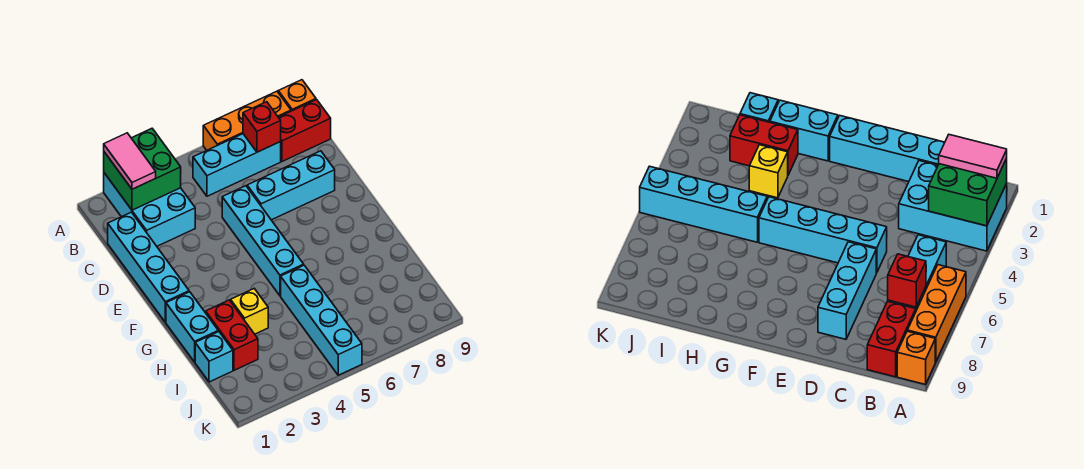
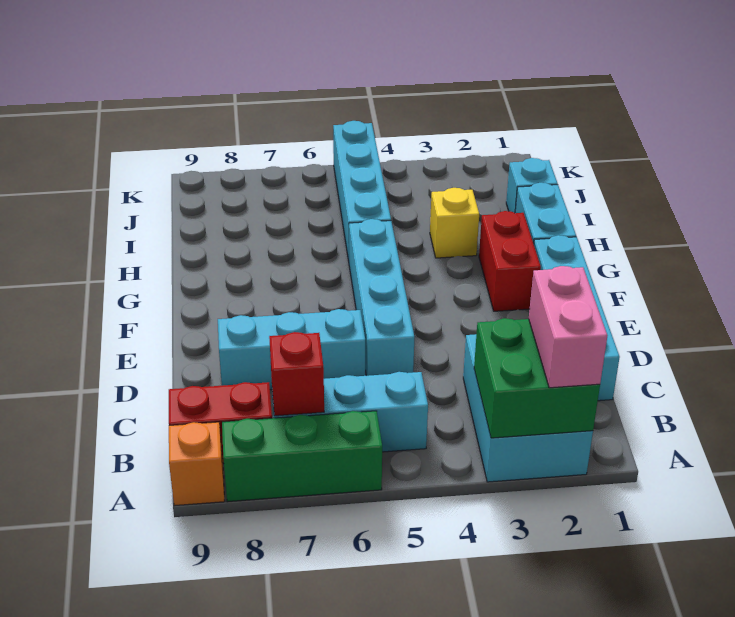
pink tile A2:B2 level 3 -> pink brick A2:B2 level 3
orange brick A6:A8 level 1 -> green brick A6:A8 level 1
red brick H2:I2 level 1 -> red brick F2:G2 level 1

